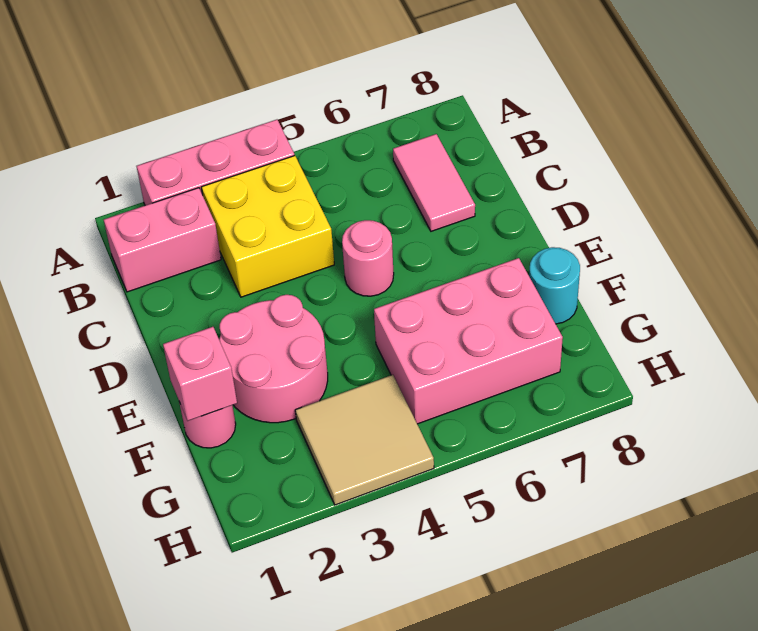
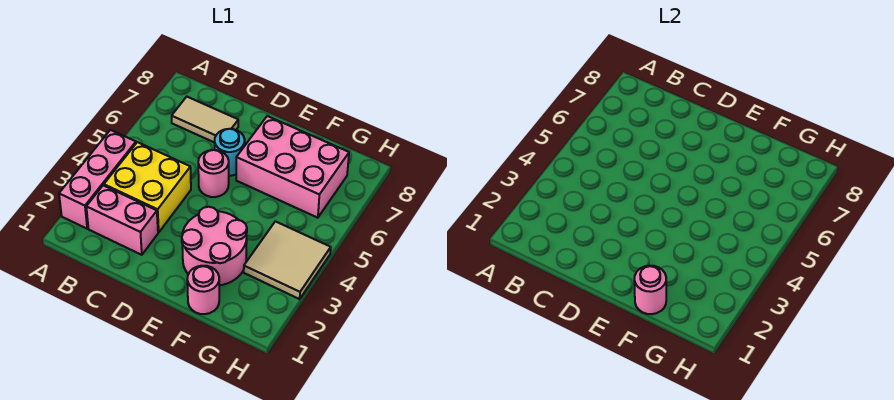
pink brick B1:B2 level 1 -> pink brick B2:C2 level 1
pink tile B7:C7 level 1 -> tan tile B7:C7 level 1
pink brick F1 level 2 -> pink round brick F1 level 2
pink brick F5:G7 level 1 -> pink brick E6:G7 level 1
cyan round brick F8 level 1 -> cyan round brick D6 level 1

